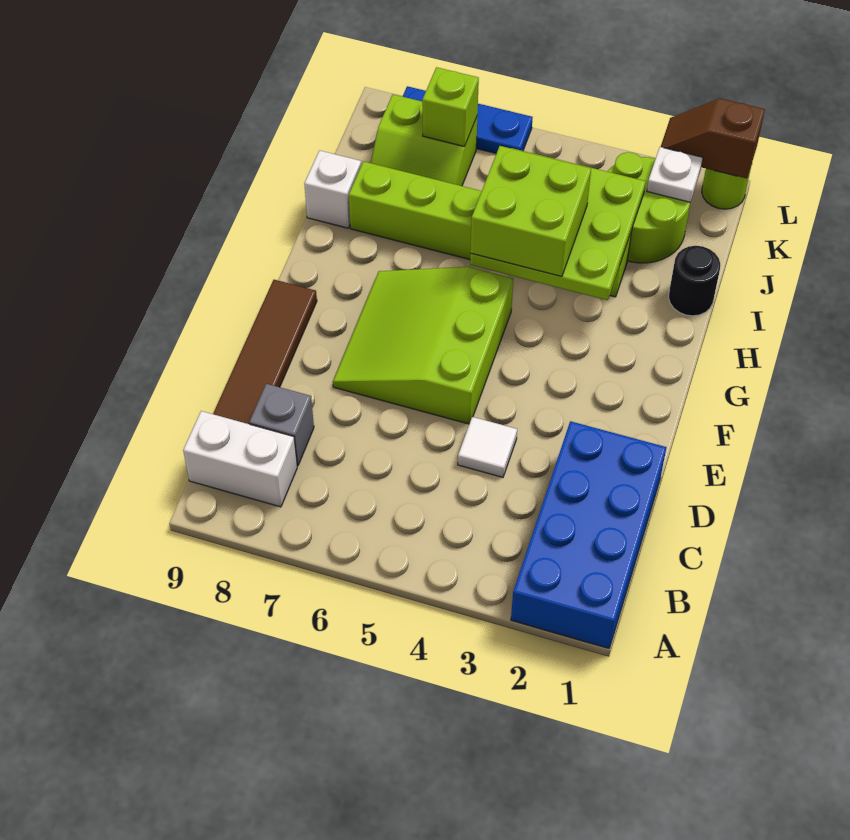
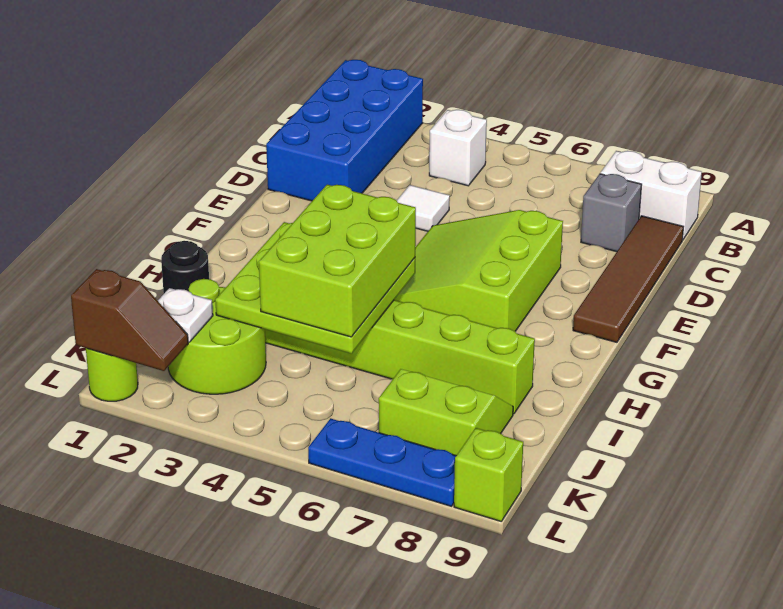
lime slope E5:G7 level 1 top 5 -> lime slope E5:G7 level 1 top 7
lime brick H4:I5 level 3 -> lime brick H4:J5 level 3
white brick I9 level 1 -> white brick B4 level 1
lime brick K7 level 2 -> lime brick L9 level 1

